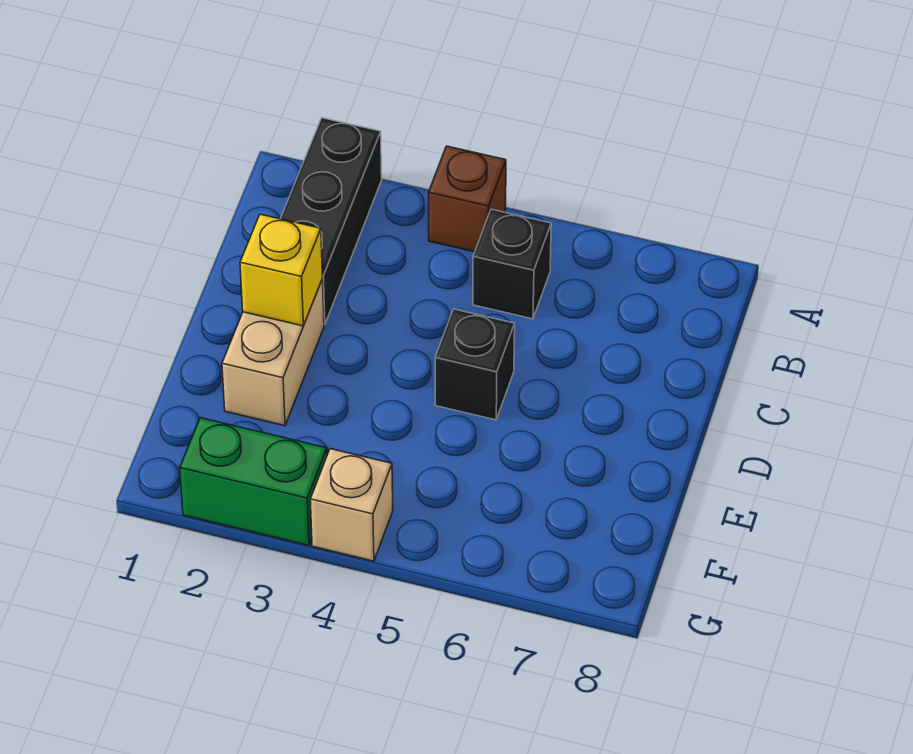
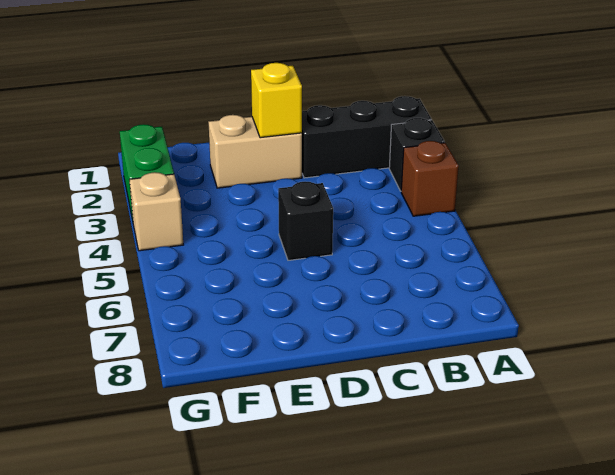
black brick B5 level 1 -> black brick A3 level 1

